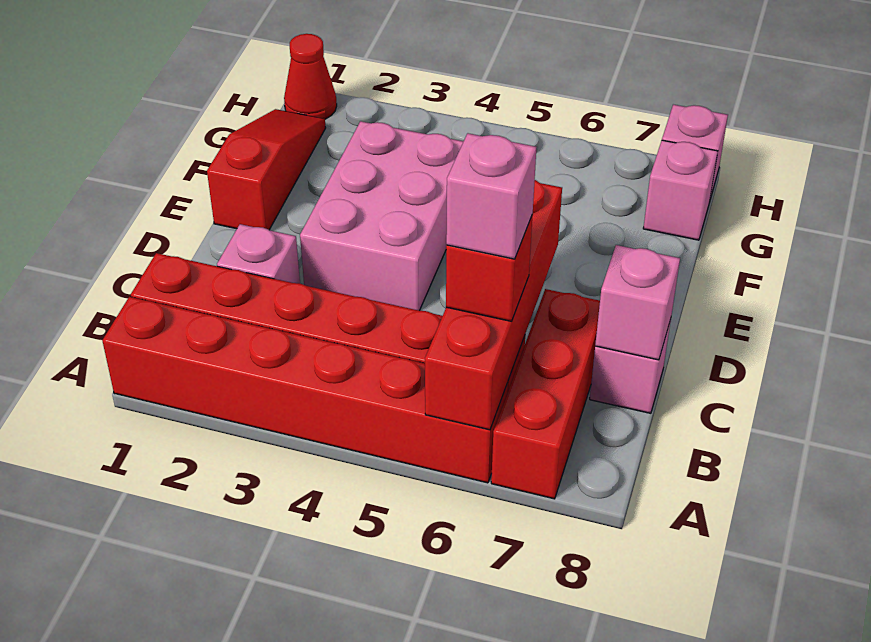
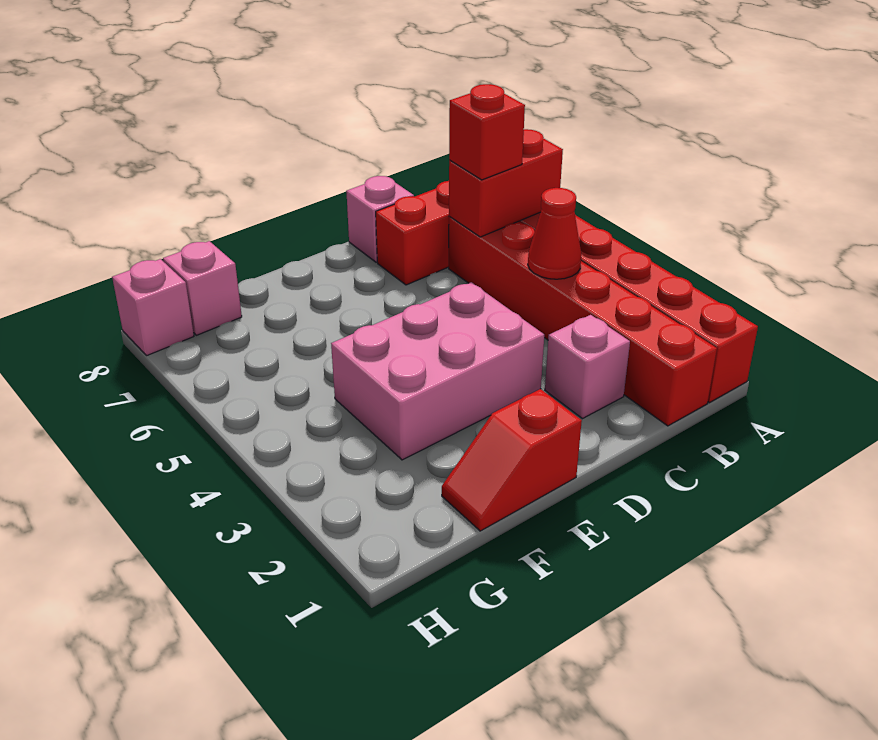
red brick A6:D6 level 2 -> red brick A6:B6 level 2
pink brick B6 level 4 -> none
pink brick C8 level 2 -> none
red slope E1:G1 level 1 top E -> red slope E1:F1 level 1 top E
red cone H1 level 1 -> red cone B4 level 2

